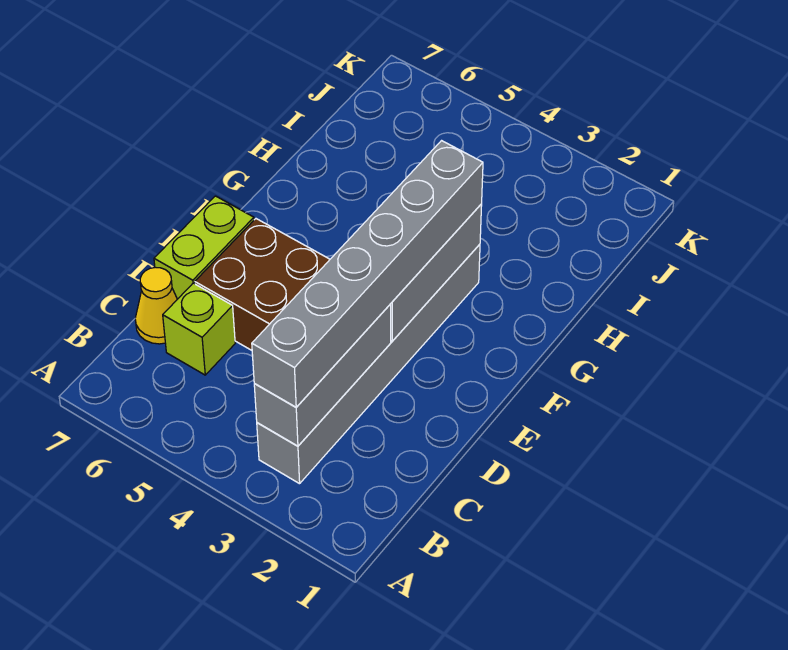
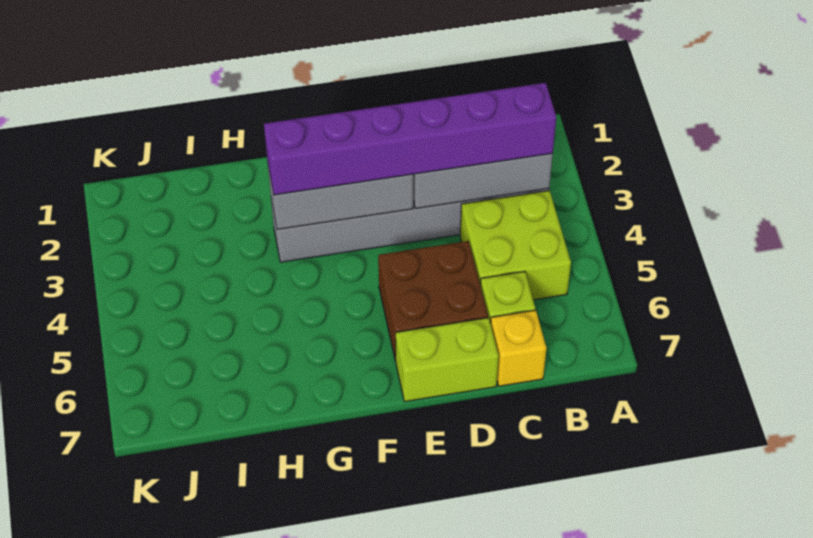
grey brick B3:G3 level 3 -> purple brick B3:G3 level 3
none -> lime brick B4:C5 level 1
yellow cone C7 level 1 -> yellow brick C7 level 1

